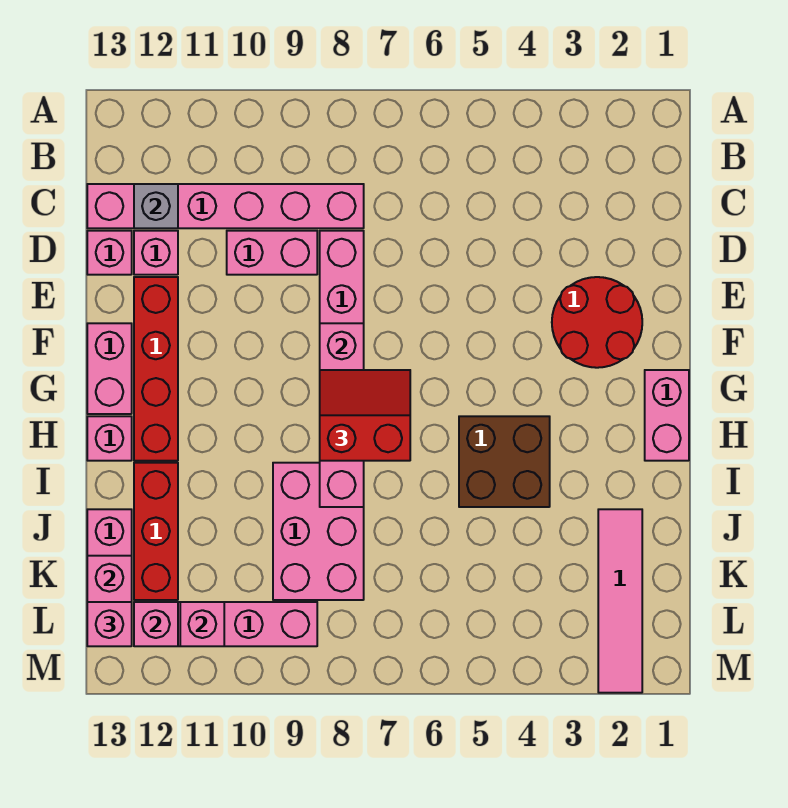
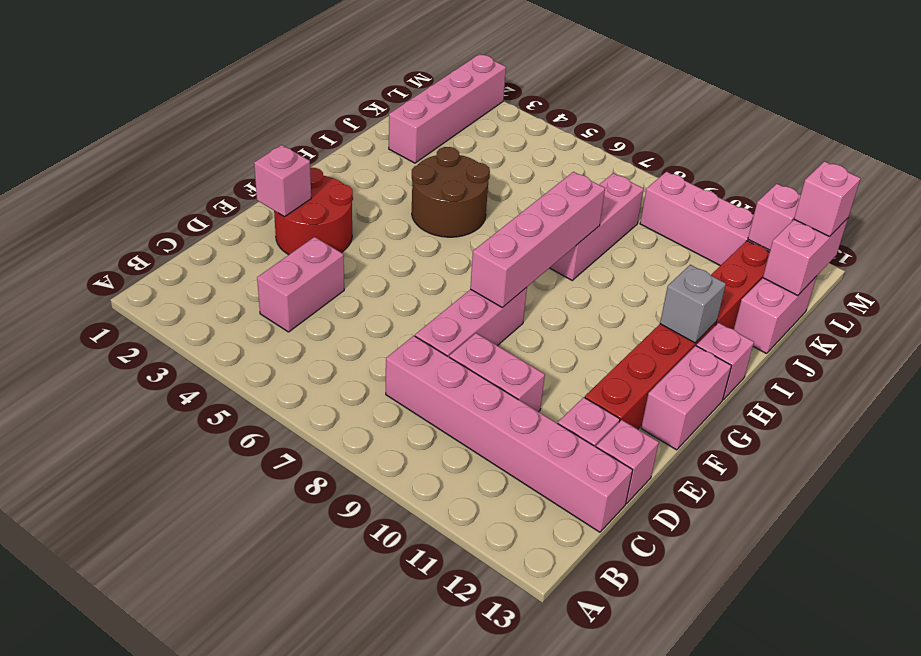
grey brick C12 level 2 -> grey brick H12 level 2
pink brick G1:H1 level 1 -> pink brick C4:D4 level 1
red slope G7:H8 level 3 top H -> none
brown brick H4:I5 level 1 -> brown round brick H4:I5 level 1
pink brick I8:K9 level 1 -> pink brick I8:K8 level 1
pink tile J2:M2 level 1 -> pink brick J2:M2 level 1
pink brick L11 level 2 -> pink brick E2 level 2

